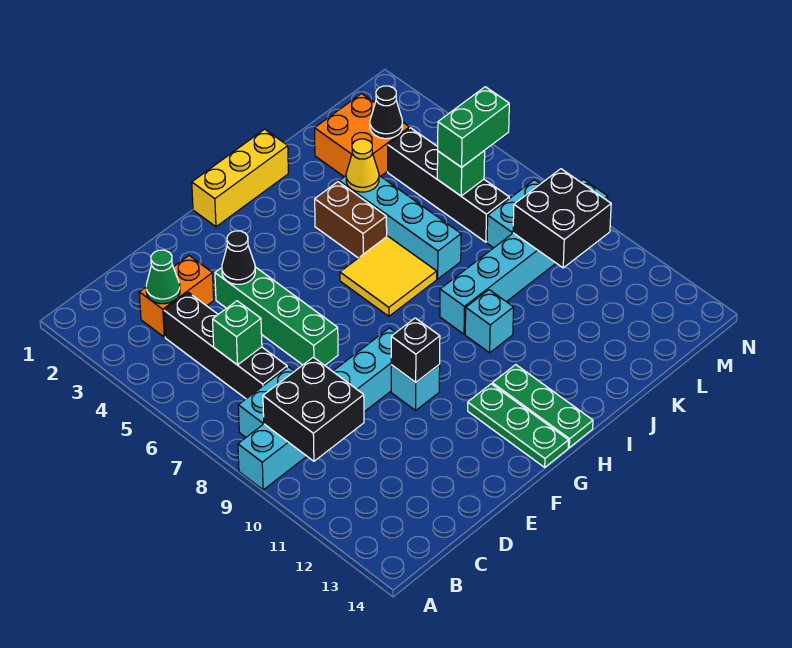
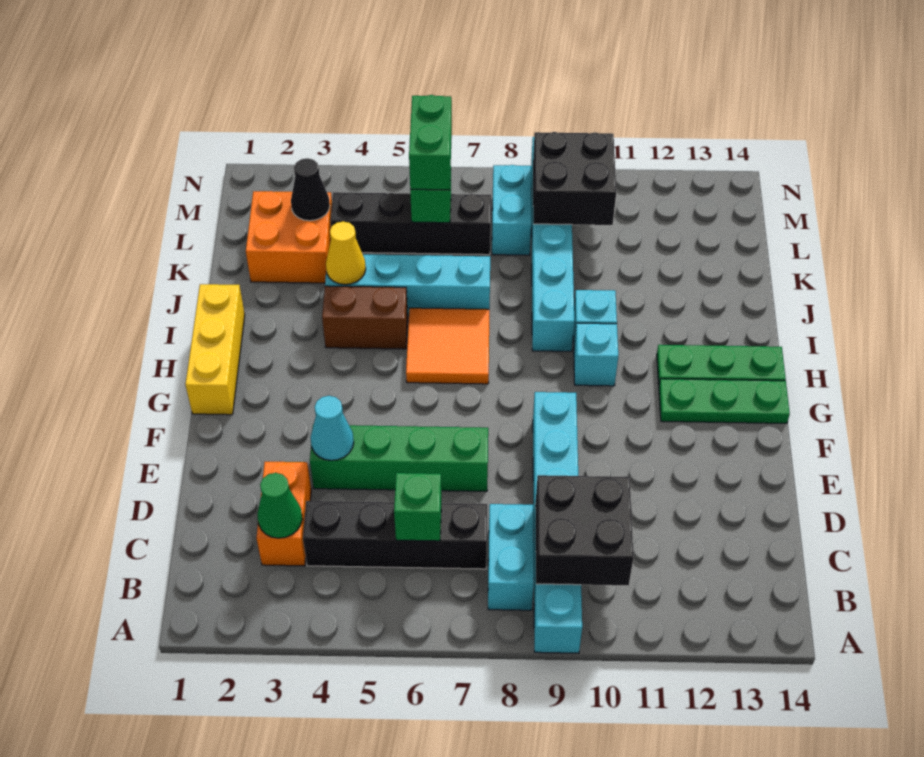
black cone E4 level 2 -> cyan cone E4 level 2
cyan brick F10 level 1 -> cyan brick H10 level 1
black brick F10 level 2 -> none
yellow tile H6:I7 level 1 -> orange tile H6:I7 level 1

